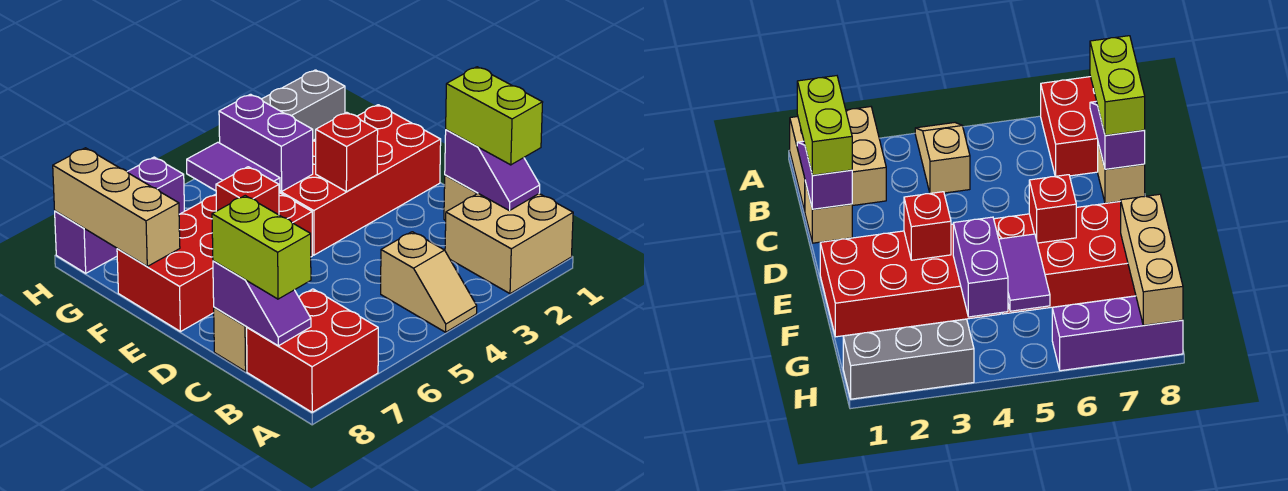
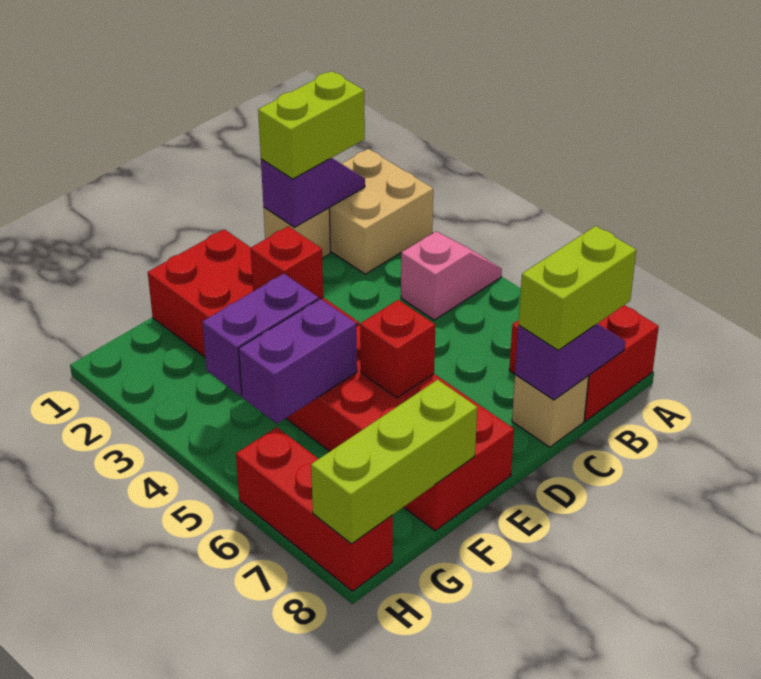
tan slope A4:B4 level 1 top B -> pink slope A4:B4 level 1 top B
purple tile F5:G5 level 2 -> purple brick F5:G5 level 2
tan brick F8:H8 level 2 -> lime brick F8:H8 level 2
grey brick H1:H3 level 1 -> none
purple brick H6:H8 level 1 -> red brick H6:H8 level 1

